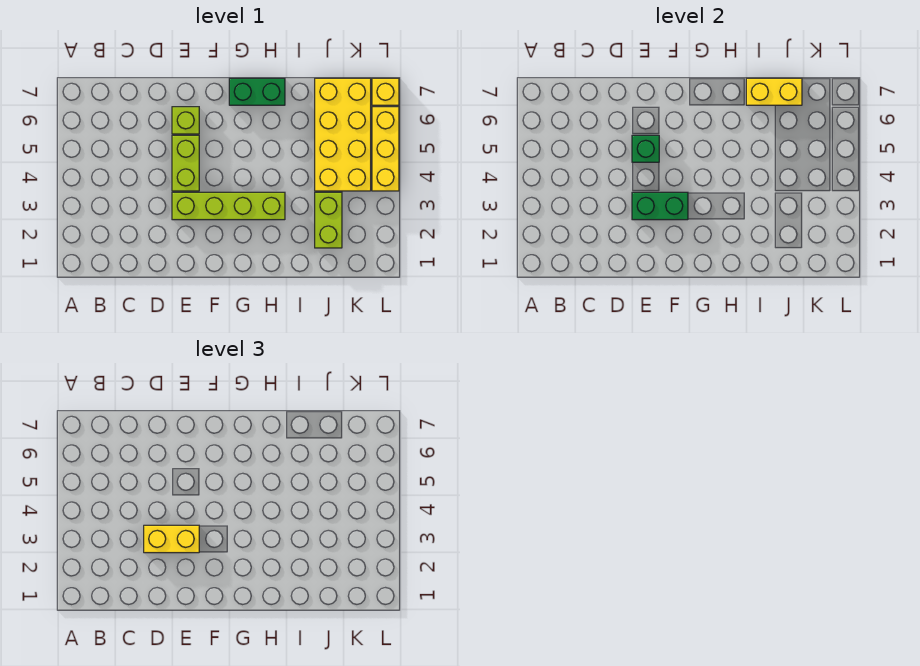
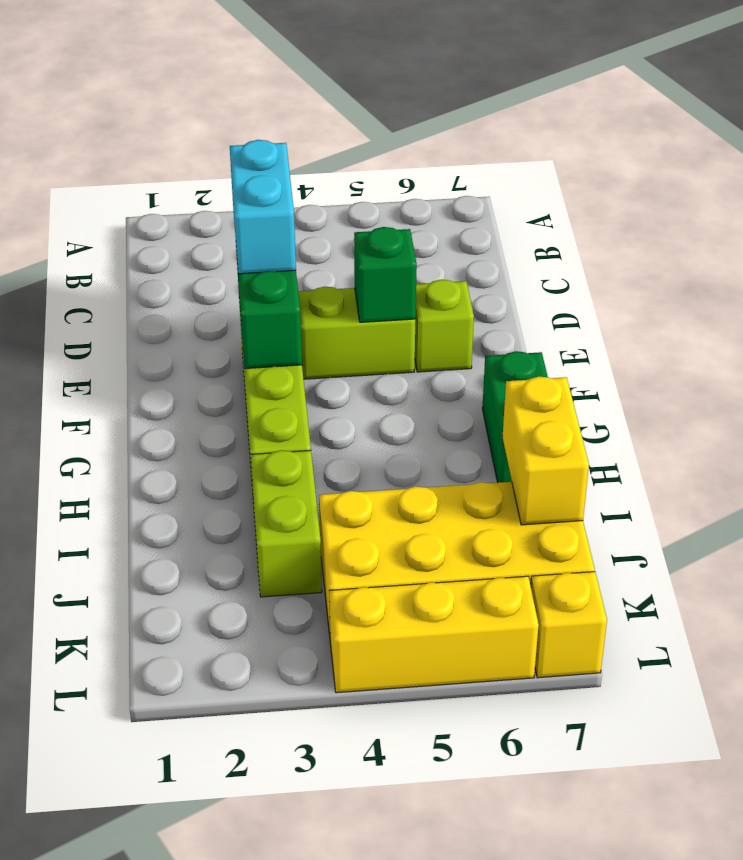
yellow brick D3:E3 level 3 -> cyan brick D3:E3 level 3
lime brick J2:J3 level 1 -> lime brick I3:J3 level 1

